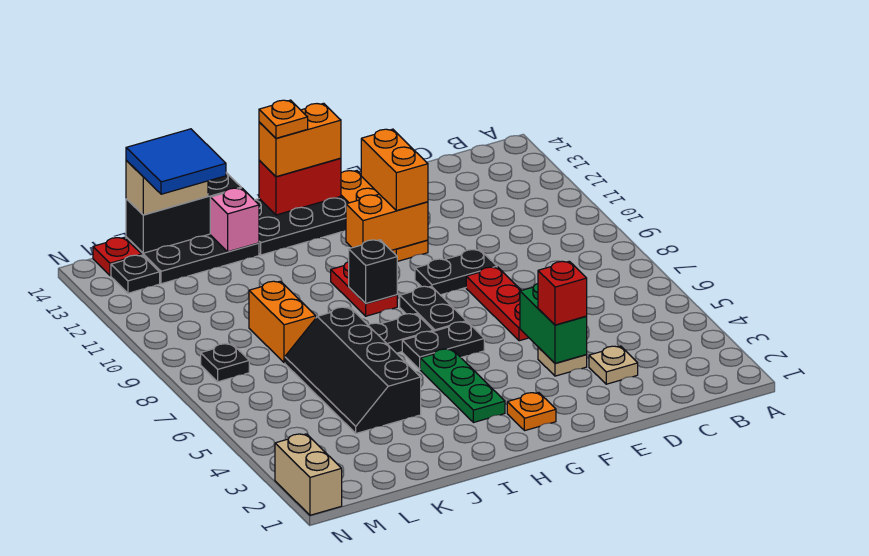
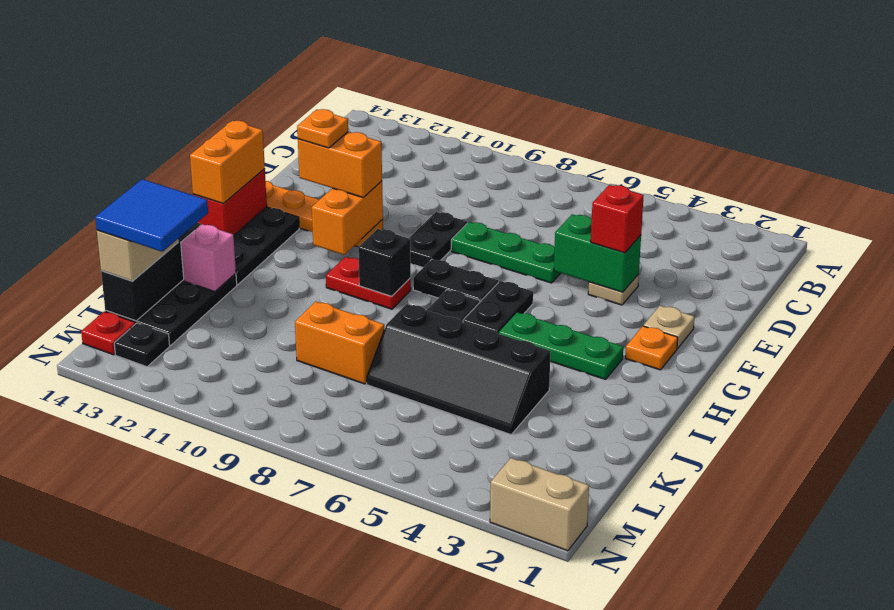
tan plate D3 level 1 -> tan plate F2 level 1
red plate E6:E8 level 1 -> green plate E6:E8 level 1
orange plate H14 level 4 -> orange plate F12 level 4
black plate M8 level 1 -> none

